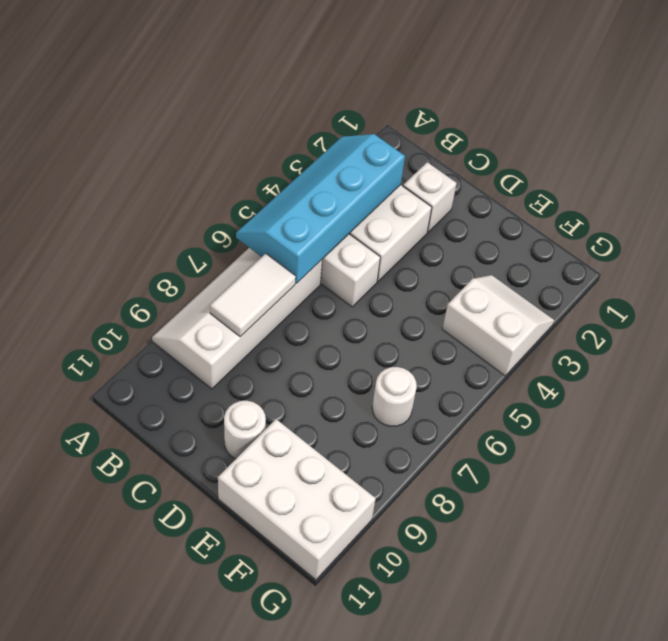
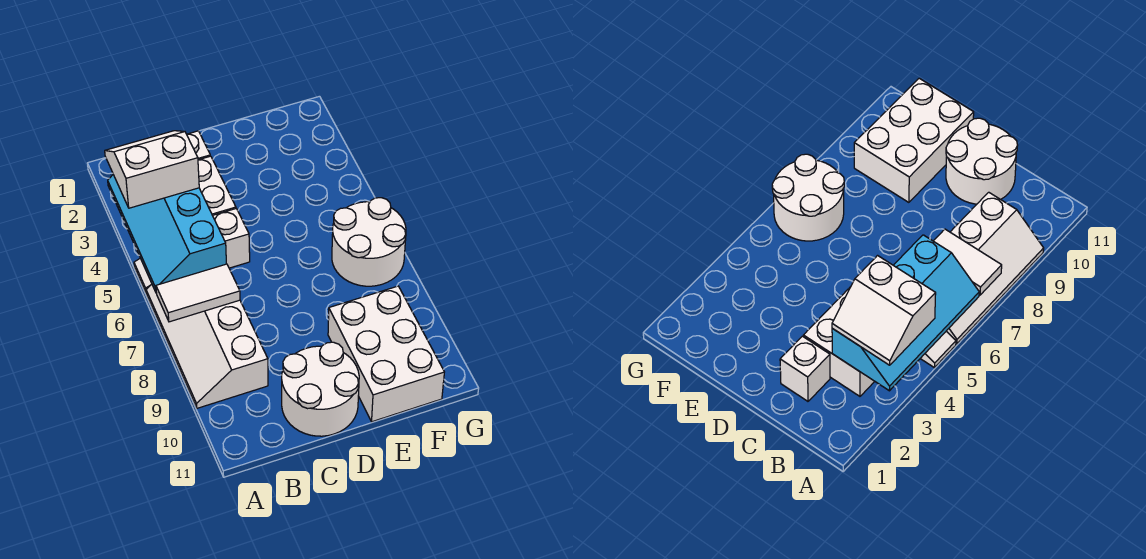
white tile B7:B8 level 2 -> white tile A7:B7 level 2
white round brick D10 level 1 -> white round brick C10:D11 level 1
white brick E10:G11 level 1 -> white brick E9:F11 level 1
white slope F3:G4 level 1 top 4 -> white slope A3:B4 level 3 top 4
white round brick F7 level 1 -> white round brick F6:G7 level 1

